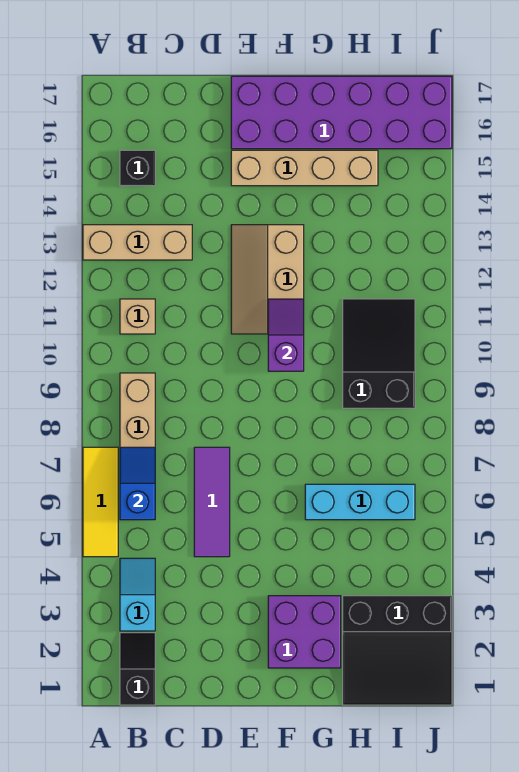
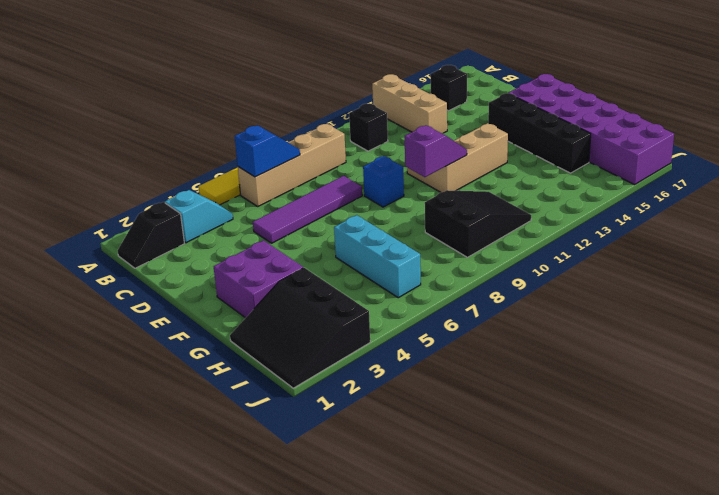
black slope B1:B2 level 1 top 1 -> black slope B1:B2 level 1 top 2
tan brick B11 level 1 -> black brick B11 level 1
purple tile D5:D7 level 1 -> purple tile D5:D8 level 1
none -> blue brick E9 level 1
tan brick E15:H15 level 1 -> black brick E15:H15 level 1

